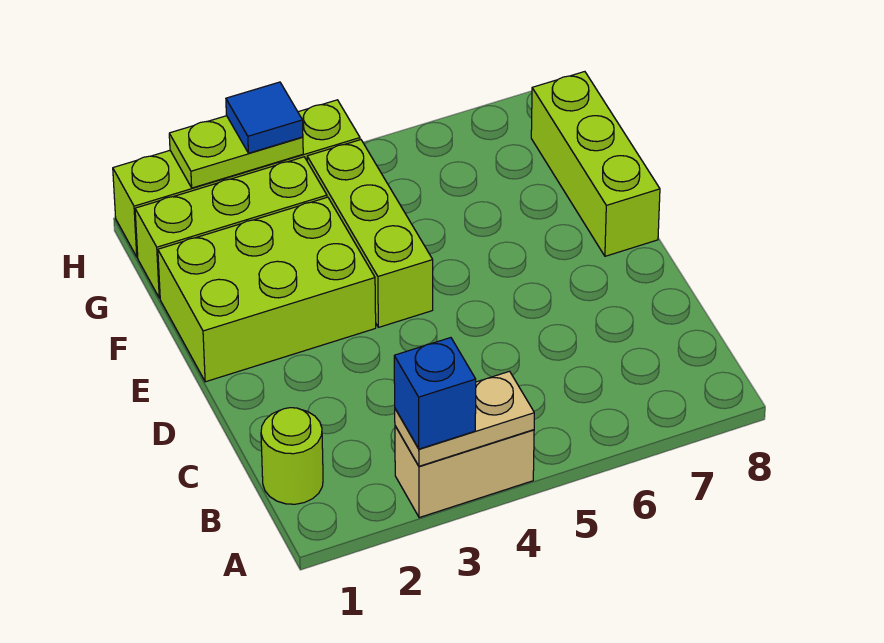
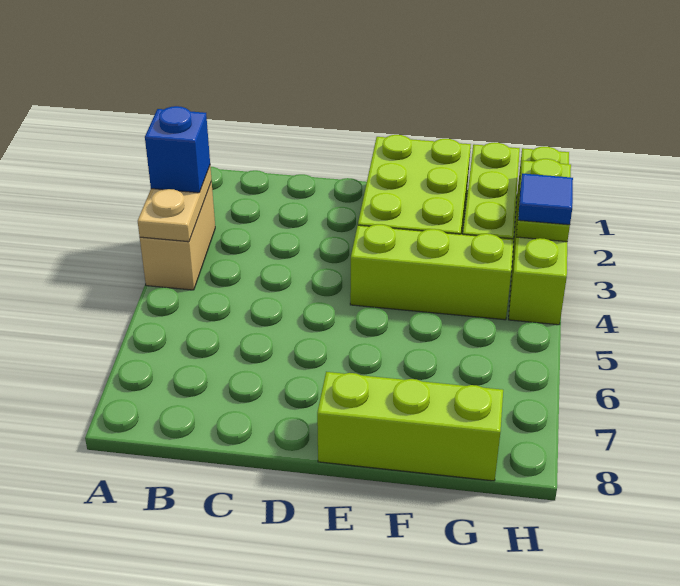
lime round brick B1 level 1 -> none

